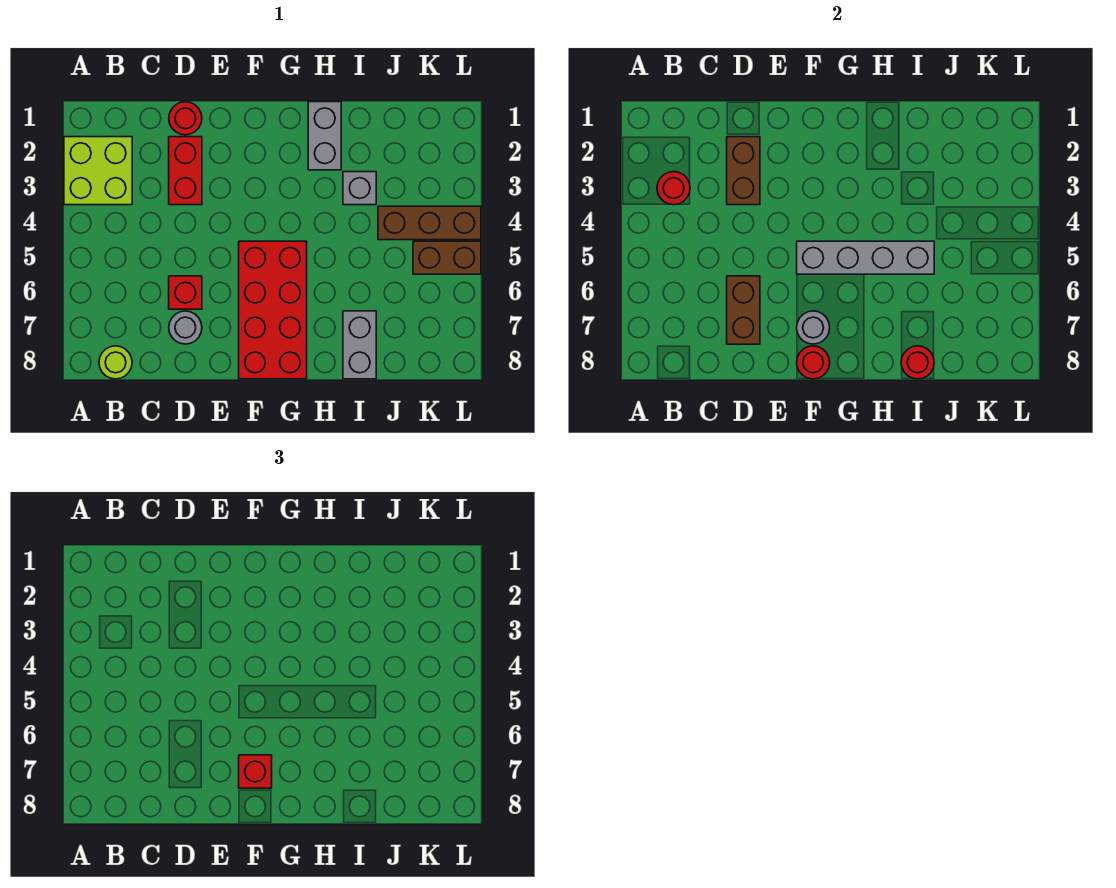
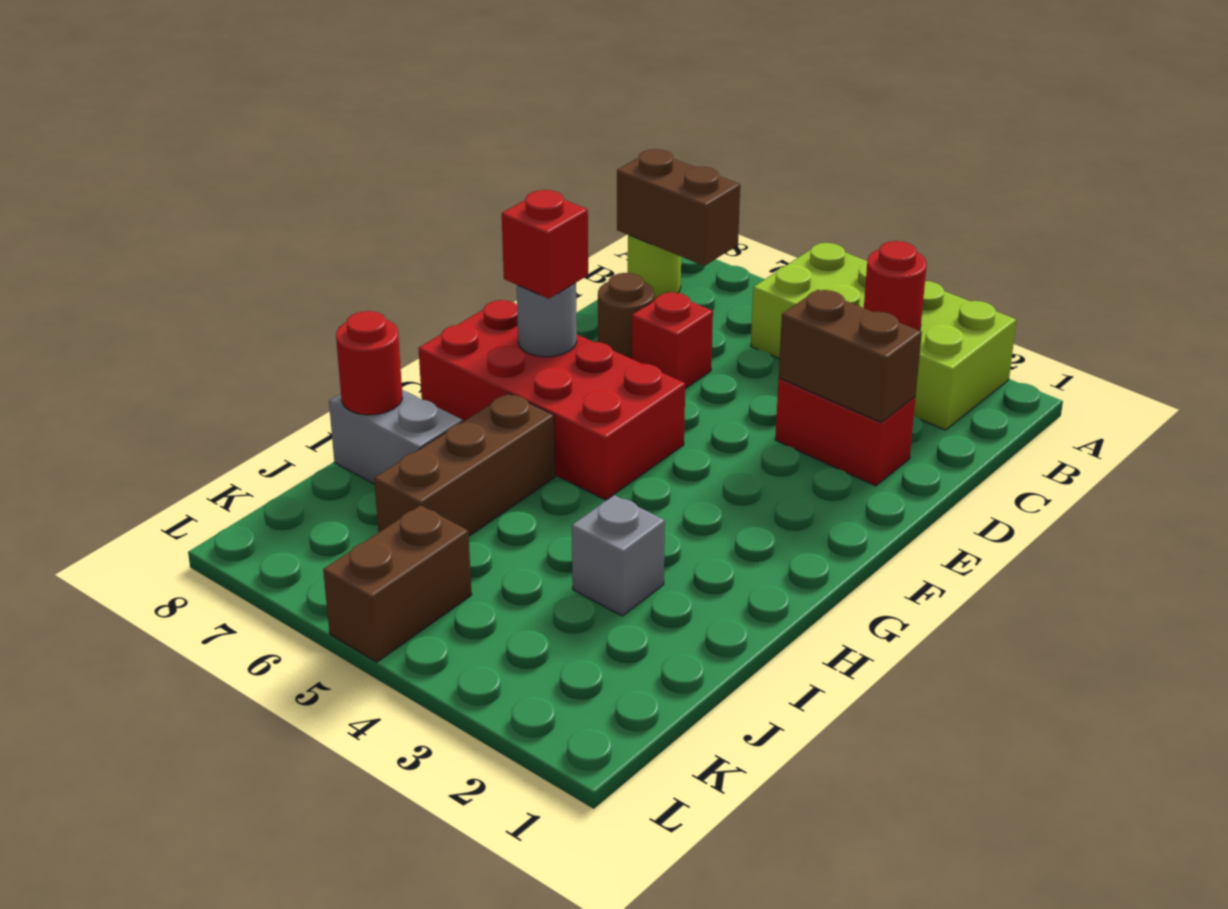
lime brick A2:B3 level 1 -> lime brick A2:B5 level 1
red round brick D1 level 1 -> none
brown brick D6:D7 level 2 -> brown brick B7:B8 level 2
grey round brick D7 level 1 -> brown round brick D7 level 1
grey brick F5:I5 level 2 -> none
red round brick F8 level 2 -> none
grey brick H1:H2 level 1 -> none
brown brick J4:L4 level 1 -> brown brick H6:J6 level 1

